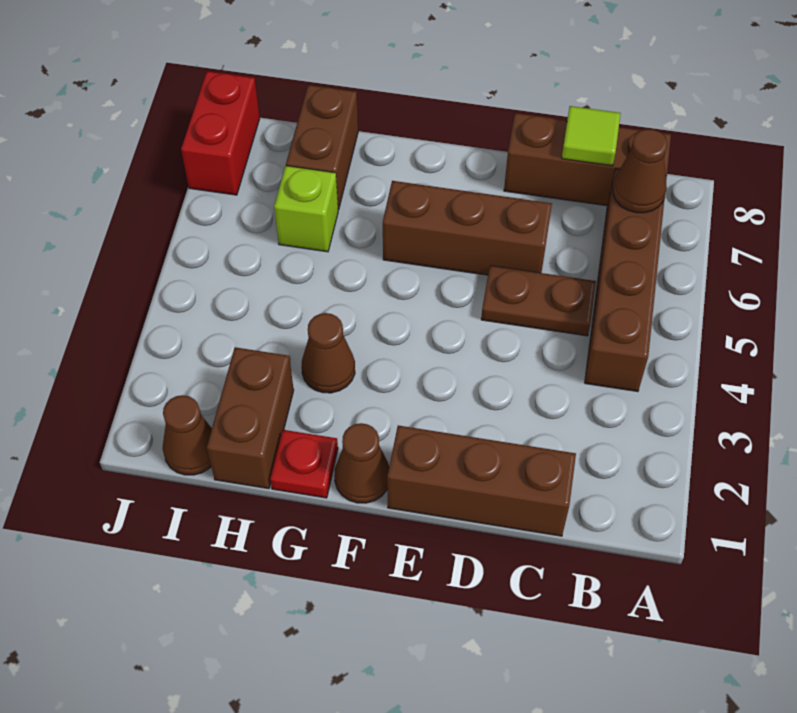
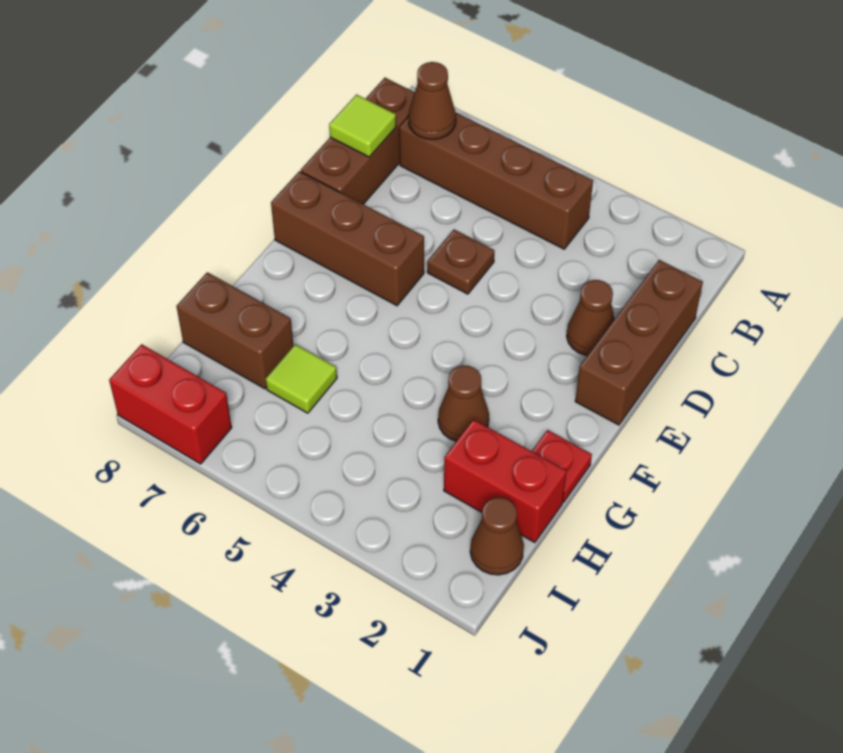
brown plate C5:D5 level 1 -> brown plate D5 level 1
brown brick D6:F6 level 1 -> brown brick E6:E8 level 1
brown cone F1 level 1 -> brown cone D2 level 1
brown brick H1:H2 level 1 -> red brick H1:H2 level 1
lime brick H6 level 1 -> lime tile H6 level 1

